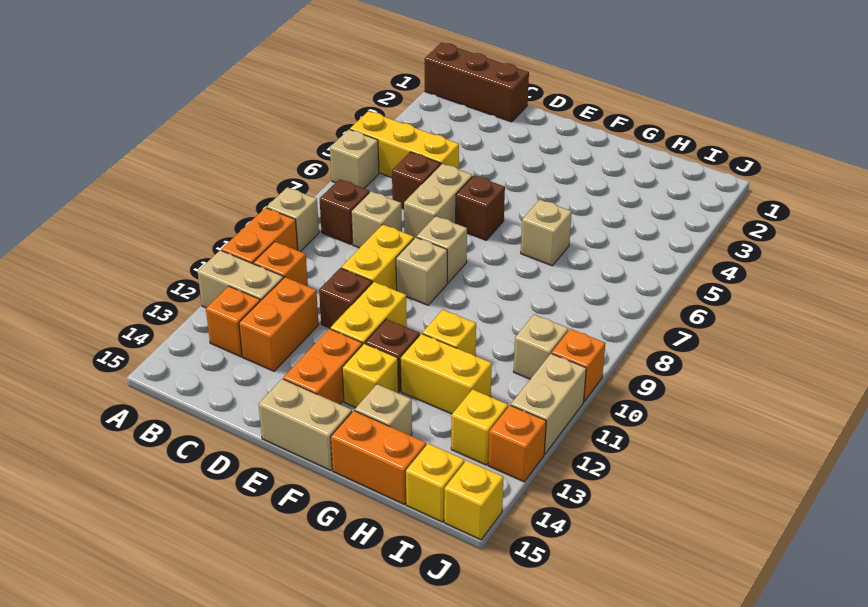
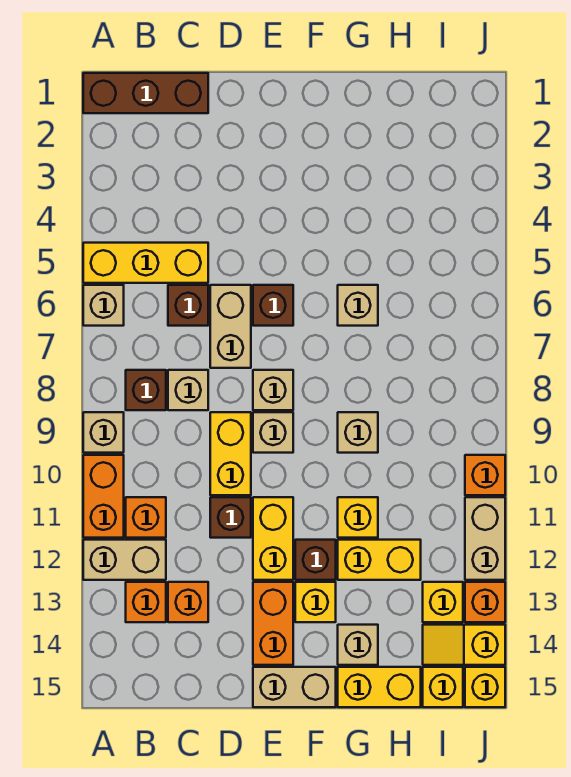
orange brick C12:C13 level 1 -> orange brick C13 level 1
orange brick G15:H15 level 1 -> yellow brick G15:H15 level 1
tan brick I10 level 1 -> tan brick G9 level 1
none -> yellow slope I14:J14 level 1 top J

